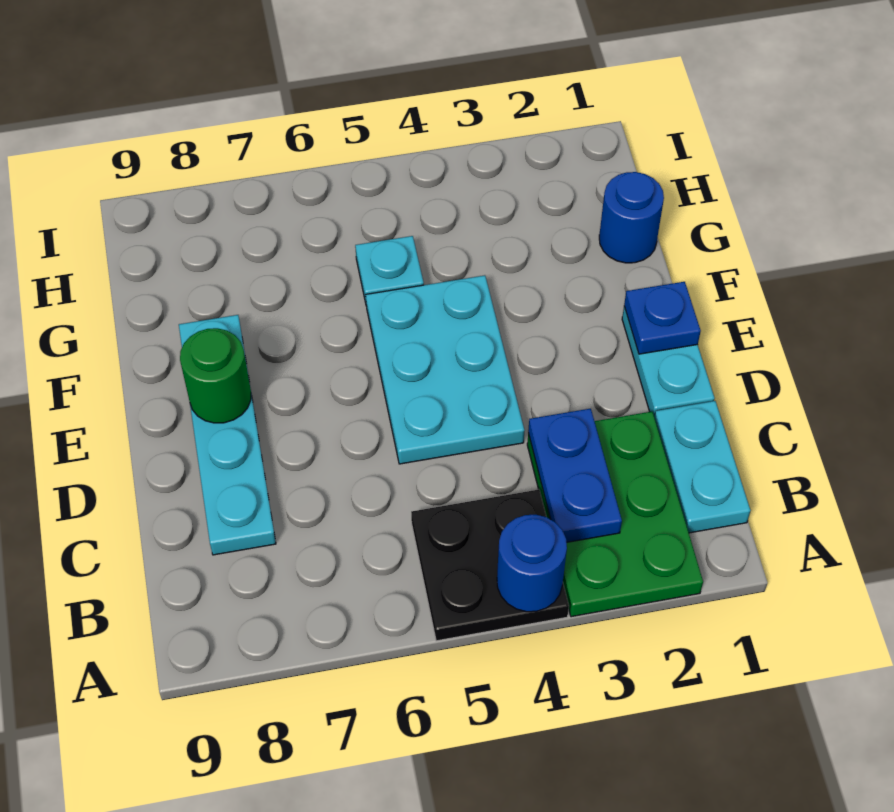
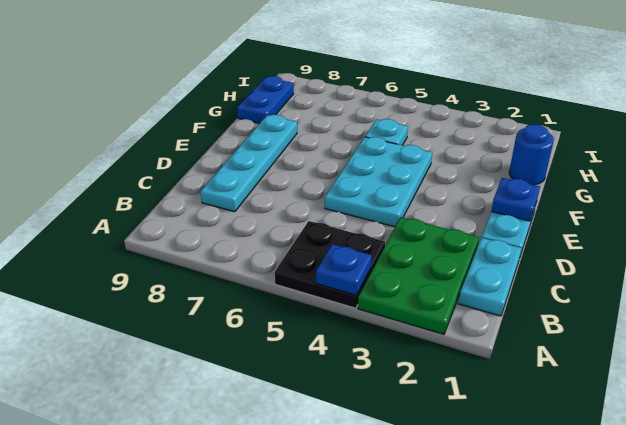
blue round brick A4 level 2 -> blue plate A4 level 2
blue plate B3:C3 level 2 -> blue plate G9:H9 level 1
green round brick E8 level 2 -> none

